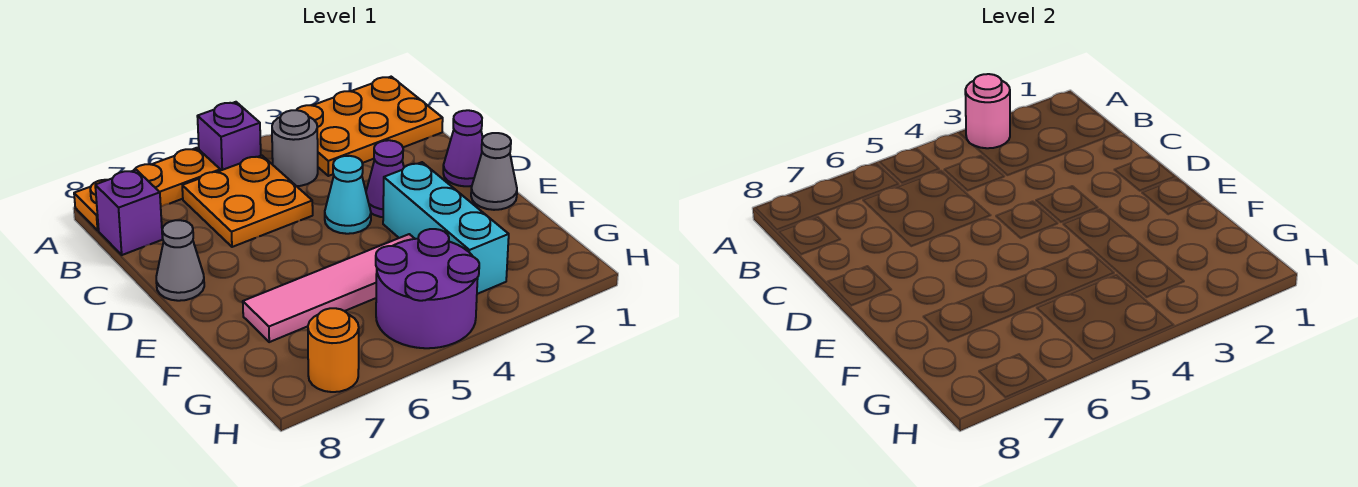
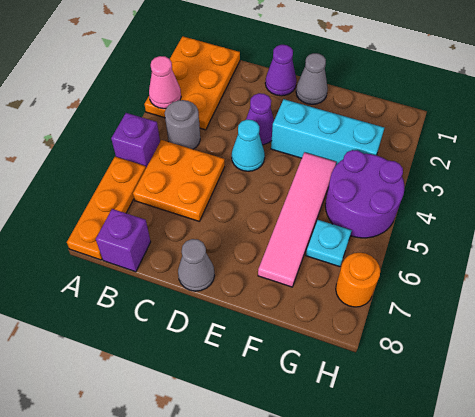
pink round brick A3 level 2 -> pink cone A3 level 2
none -> cyan plate G6 level 1

